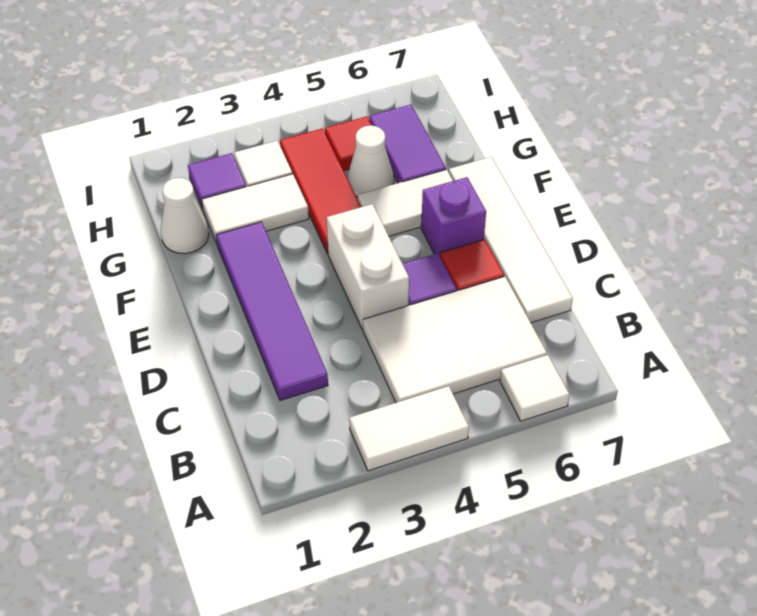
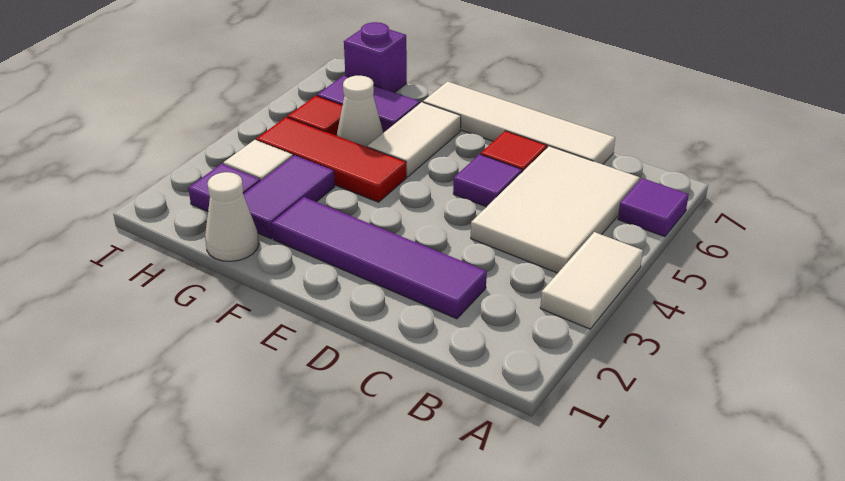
white tile A6 level 1 -> purple tile A6 level 1
white brick D4:E4 level 1 -> none
purple brick E6 level 1 -> purple brick H7 level 1
white tile G2:G3 level 1 -> purple tile G2:G3 level 1

